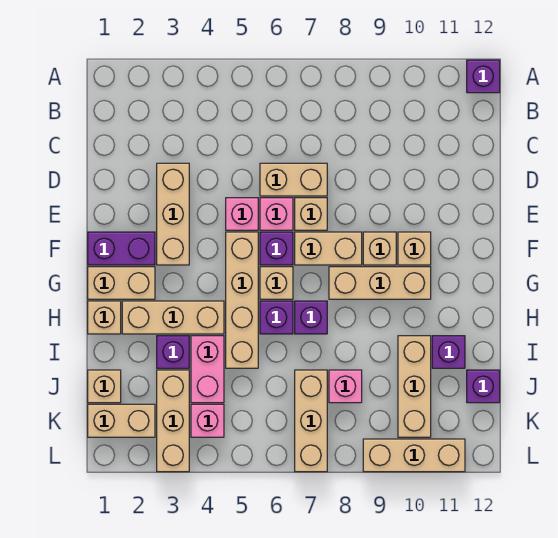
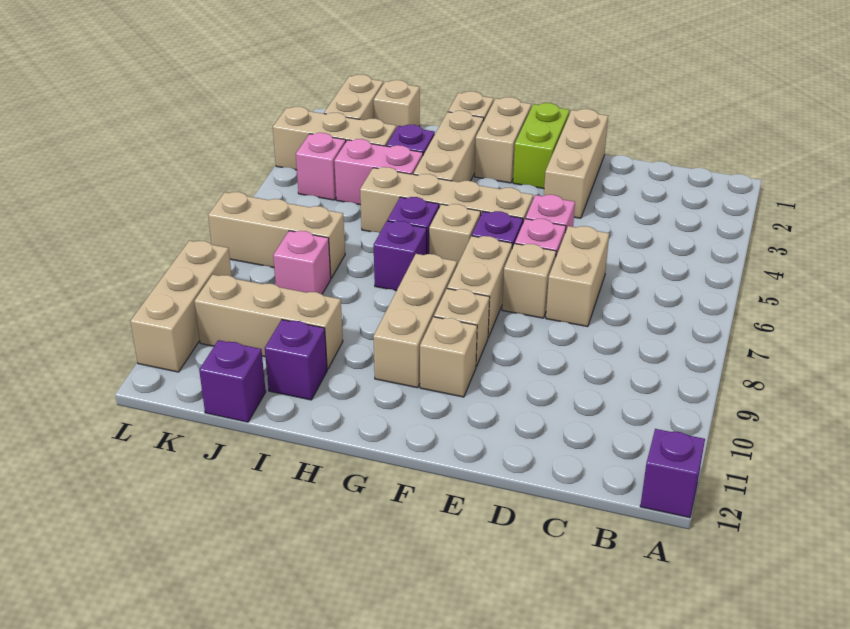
tan brick D3:F3 level 1 -> tan brick E1:E3 level 1
purple brick F1:F2 level 1 -> lime brick F1:F2 level 1

